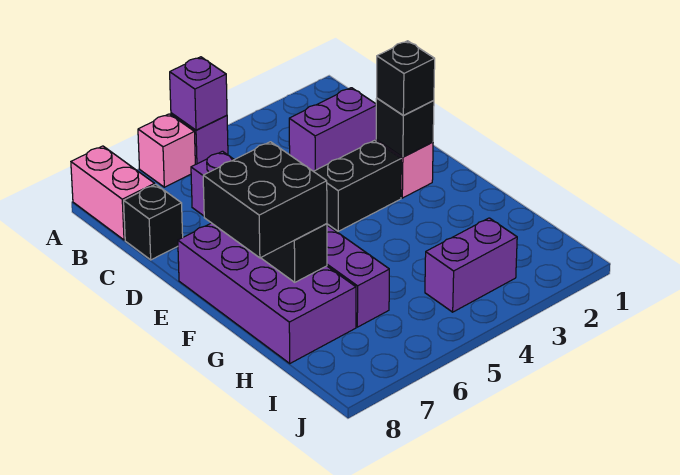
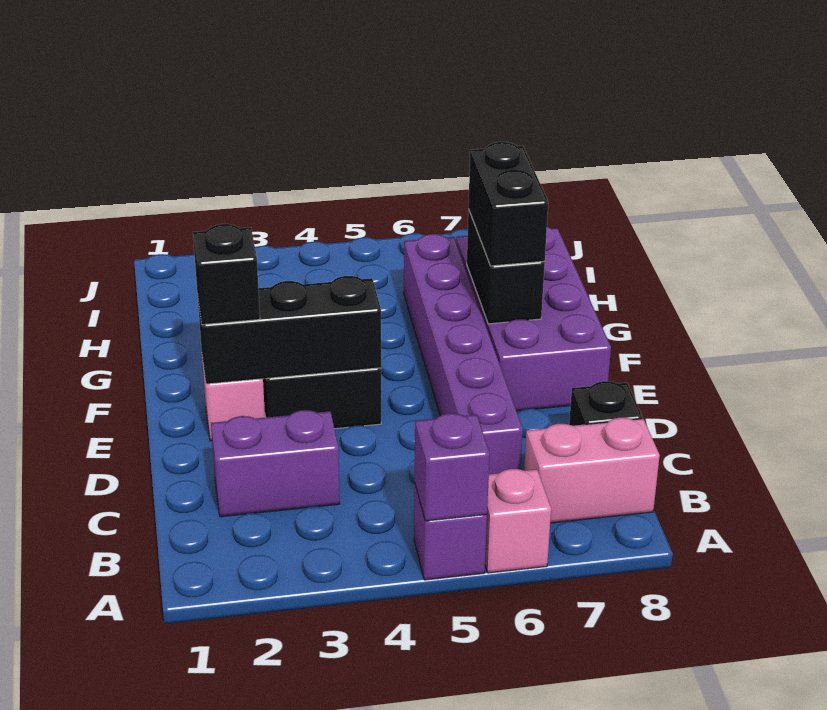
pink brick A8:B8 level 1 -> pink brick B7:B8 level 1
black brick E2 level 2 -> black brick E2:E4 level 2
black brick F7:G8 level 3 -> black brick F7:G7 level 3
purple brick I3:I4 level 1 -> none

